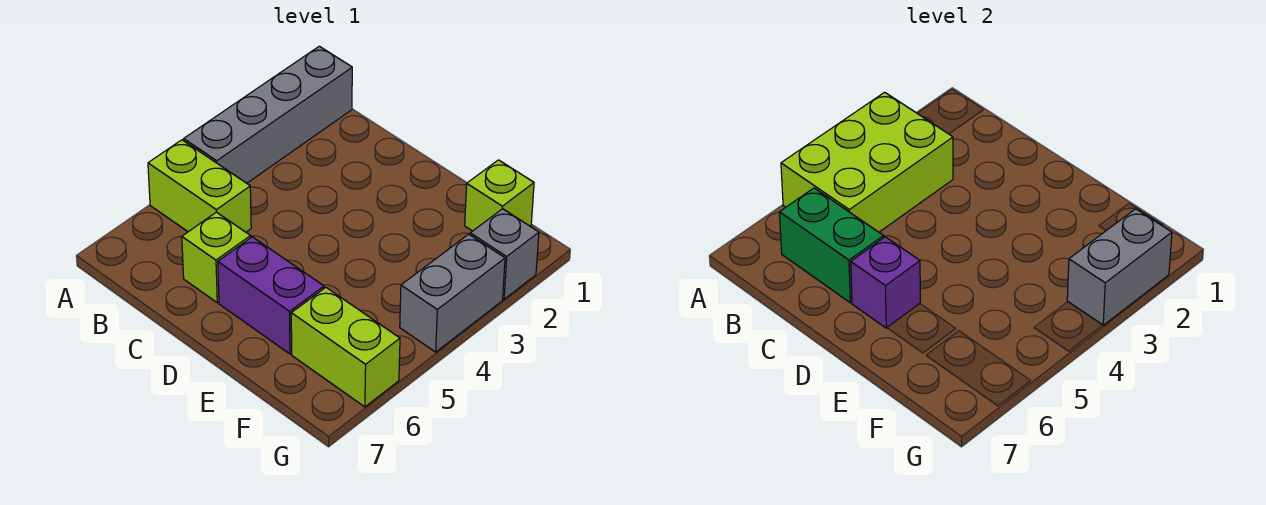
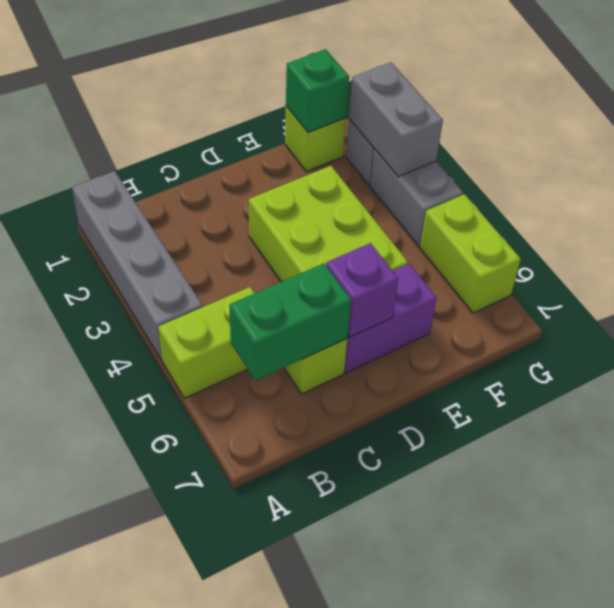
lime brick A3:B5 level 2 -> lime brick D3:E5 level 1
none -> green brick F1 level 2
lime brick F6:G6 level 1 -> lime brick G5:G6 level 1

